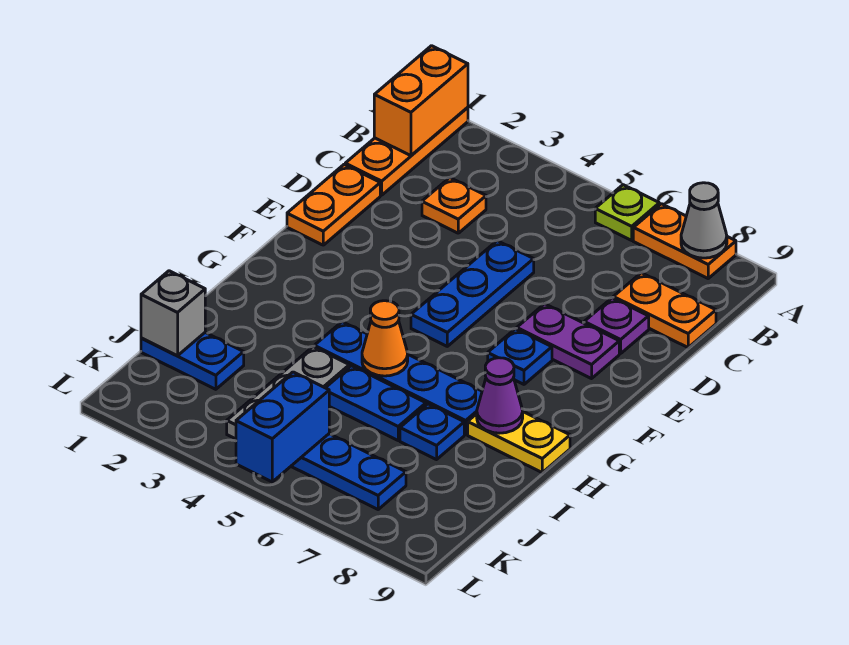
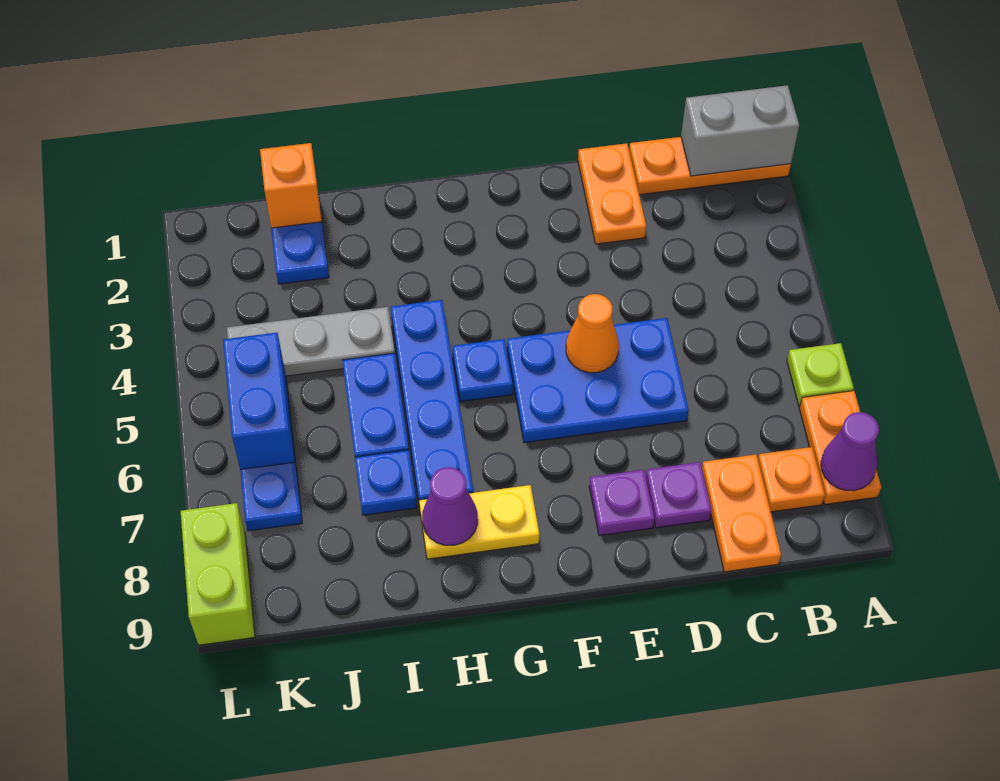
orange brick A1:B1 level 2 -> grey brick A1:B1 level 2
grey cone A8 level 2 -> purple cone A8 level 2
orange plate C3 level 1 -> orange plate B8 level 1
orange plate D1:E1 level 1 -> orange plate D1:D2 level 1
blue plate D5:F5 level 1 -> blue plate D5:F6 level 1
purple plate E7:E8 level 1 -> purple plate E8 level 1
blue plate F7 level 1 -> blue plate G5 level 1
orange cone H5 level 2 -> orange cone E5 level 2
yellow plate H8:H9 level 1 -> yellow plate G8:H8 level 1
grey brick J1 level 2 -> orange brick J1 level 2
blue brick K5:L5 level 2 -> blue brick K5:K6 level 2
none -> lime brick L8:L9 level 1

